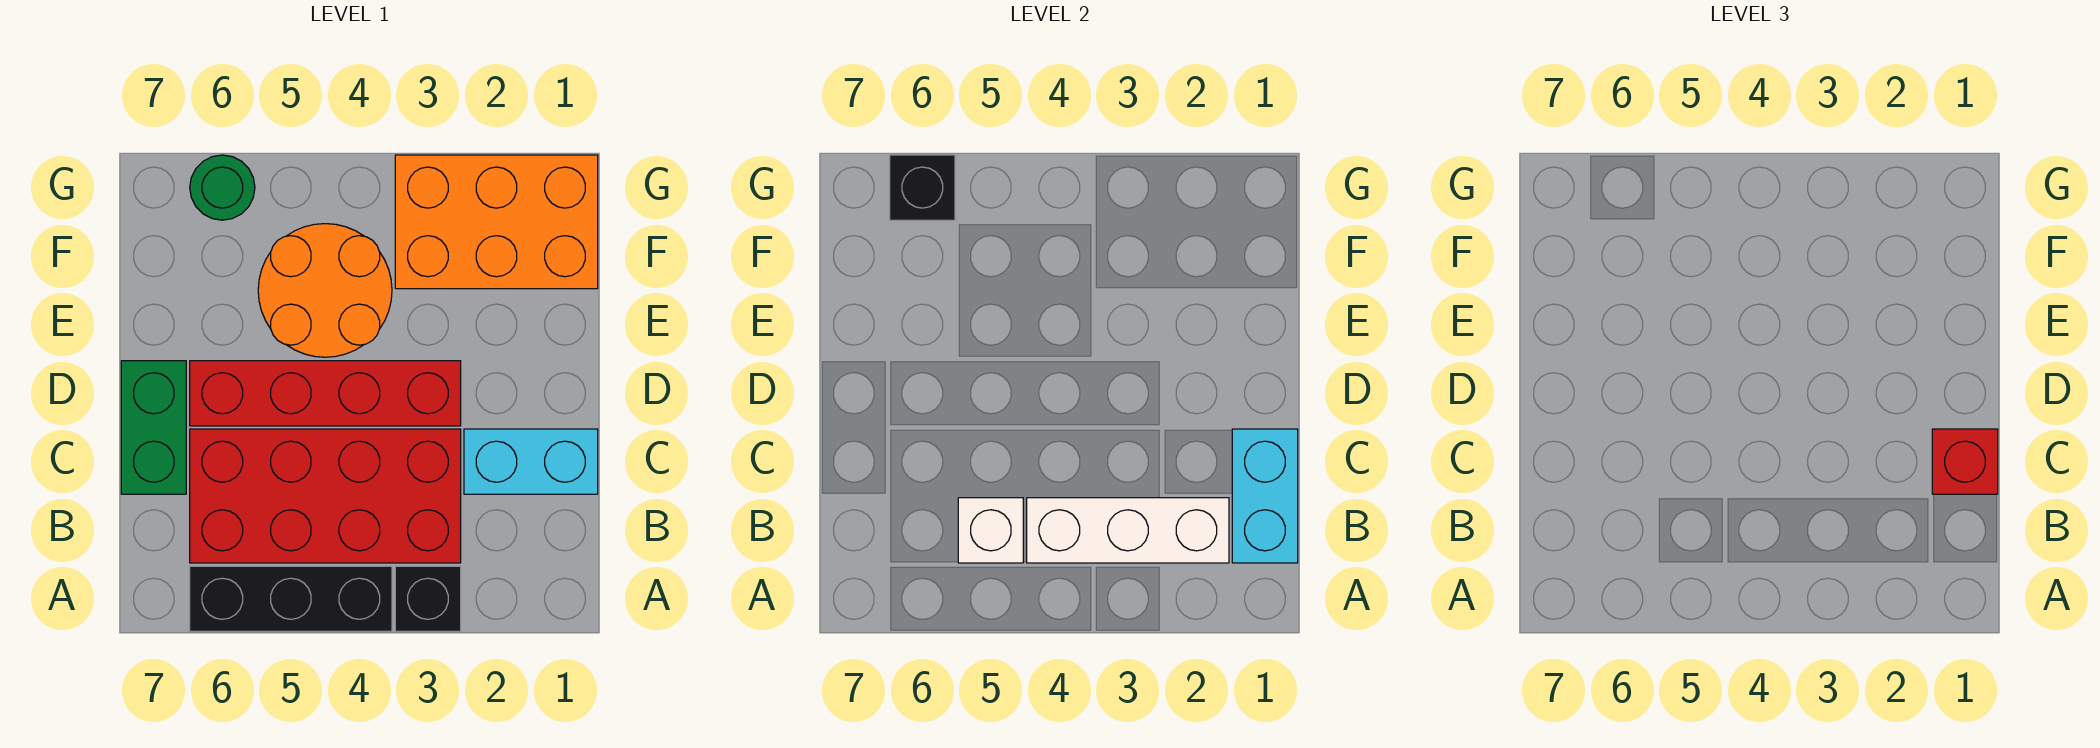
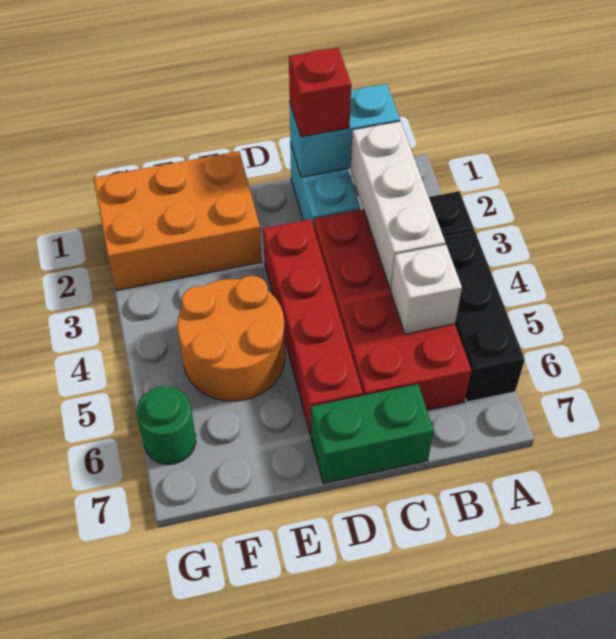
orange brick F1:G3 level 1 -> orange brick E1:G2 level 1
black brick G6 level 2 -> none

